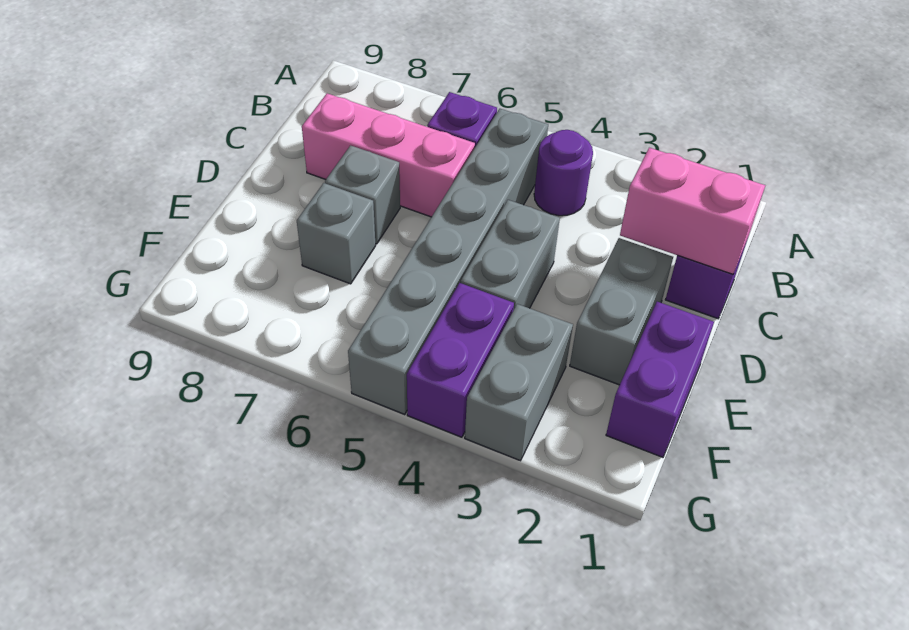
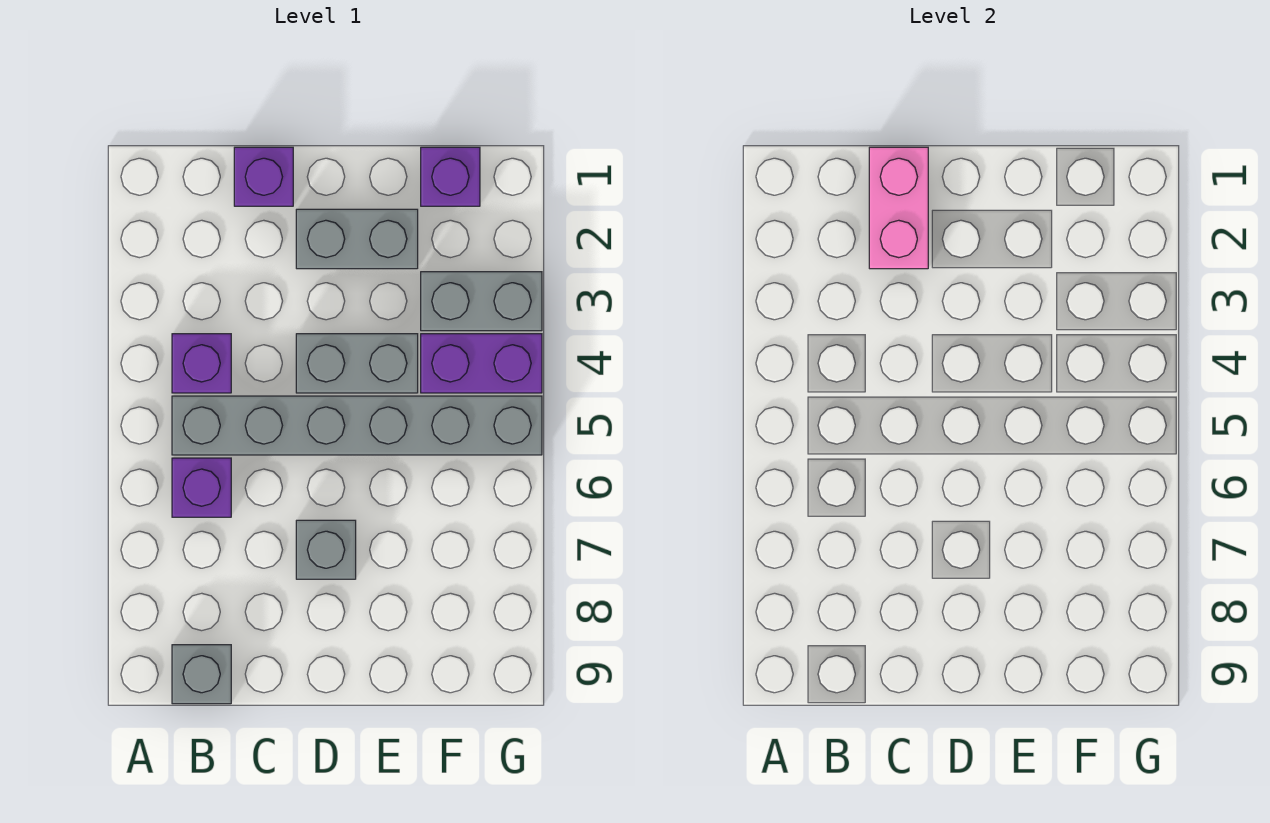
purple round brick B4 level 1 -> purple brick B4 level 1
pink brick C6:C8 level 1 -> none
purple brick E1:F1 level 1 -> purple brick F1 level 1
grey brick E7 level 1 -> grey brick B9 level 1

